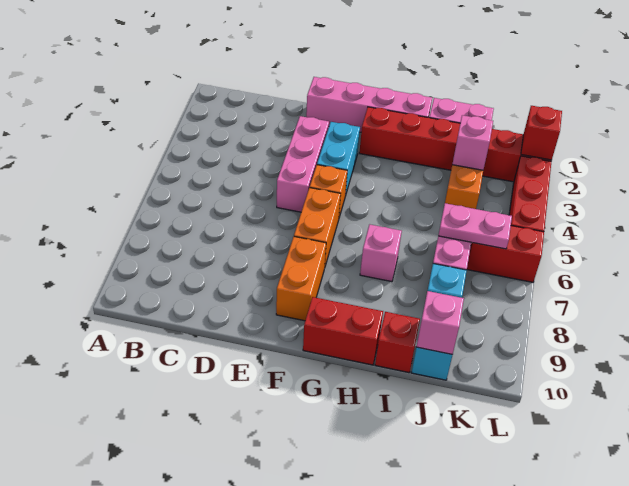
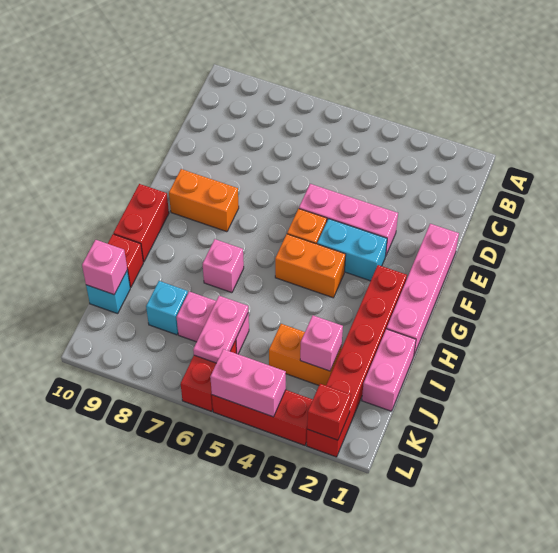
orange brick F6:F7 level 1 -> orange brick G4:G5 level 1
none -> pink brick L4:L5 level 2

